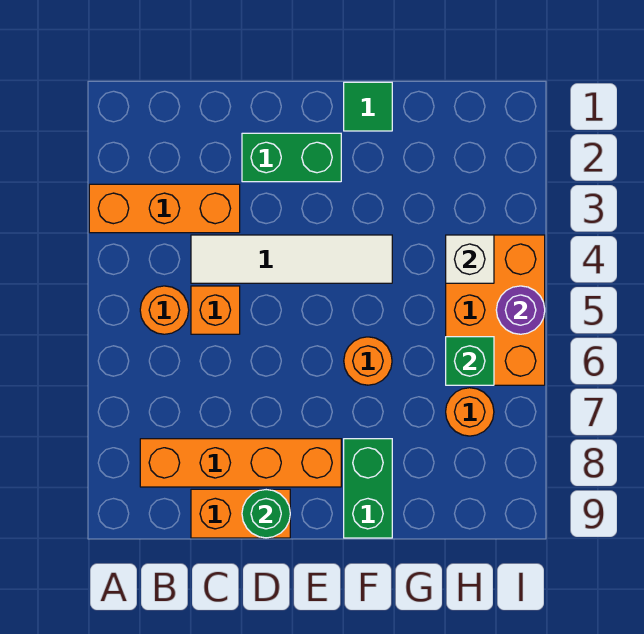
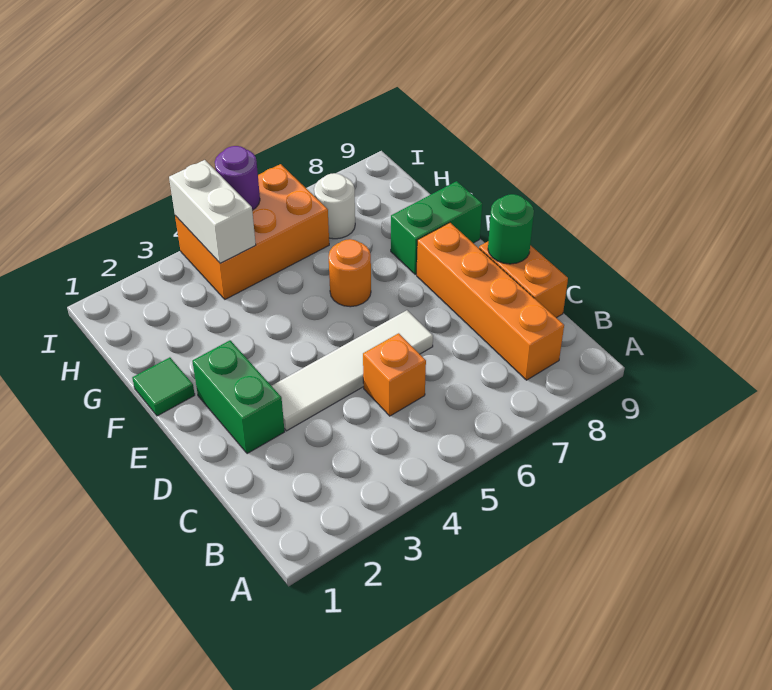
orange brick A3:C3 level 1 -> none
orange round brick B5 level 1 -> none
white tile C4:F4 level 1 -> white tile D3:D6 level 1
white brick H4 level 2 -> white brick H4:I4 level 2
green brick H6 level 2 -> none
orange round brick H7 level 1 -> white round brick H7 level 1

